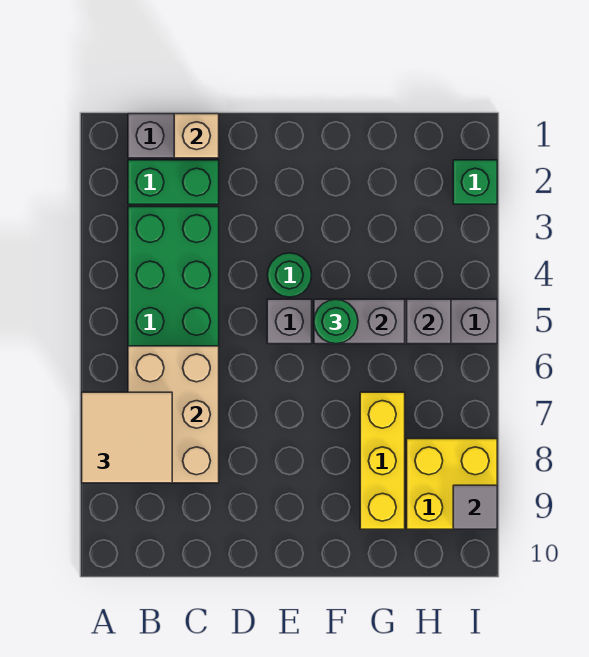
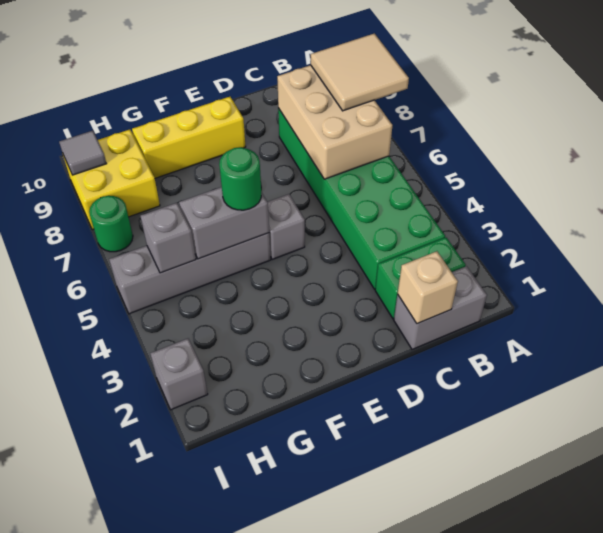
green round brick E4 level 1 -> green round brick I7 level 1
yellow brick G7:G9 level 1 -> yellow brick E9:G9 level 1
green brick I2 level 1 -> grey brick I2 level 1

